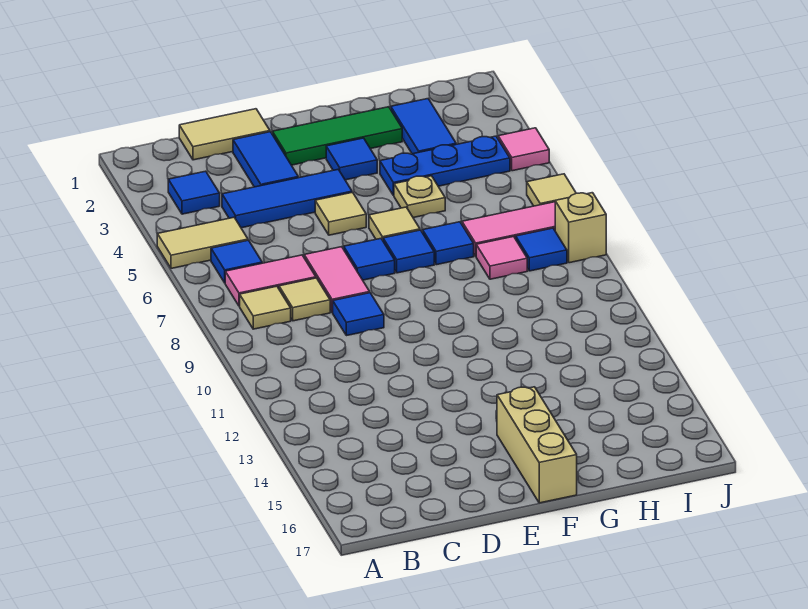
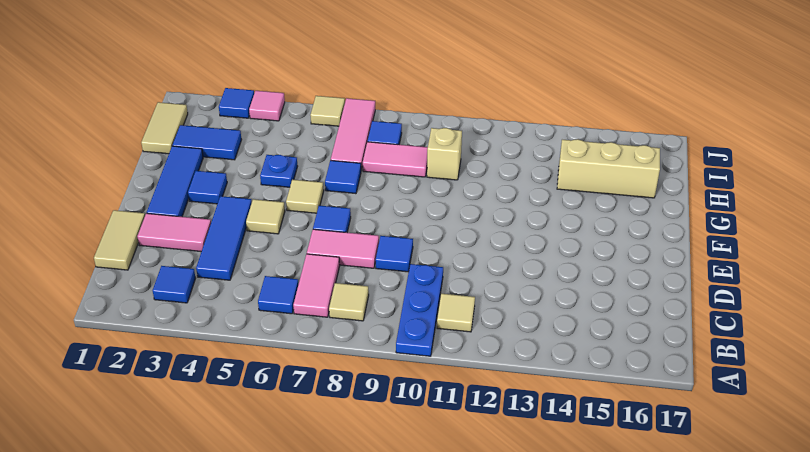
tan tile A5:B5 level 1 -> tan tile H1:I1 level 1
tan tile C8 level 1 -> tan tile B11 level 1
blue tile D2:D3 level 1 -> pink tile D2:D3 level 1
green tile E2:G2 level 1 -> blue tile E2:G2 level 1
blue tile F7 level 1 -> blue tile J3 level 1
tan brick F15:F17 level 1 -> tan brick H14:H16 level 1
blue plate G4:I4 level 1 -> blue plate A10:C10 level 1
tan plate G5 level 1 -> blue plate G5 level 1
pink tile H8 level 1 -> pink tile H8:H9 level 1
tan brick J8 level 1 -> tan brick H10 level 1

